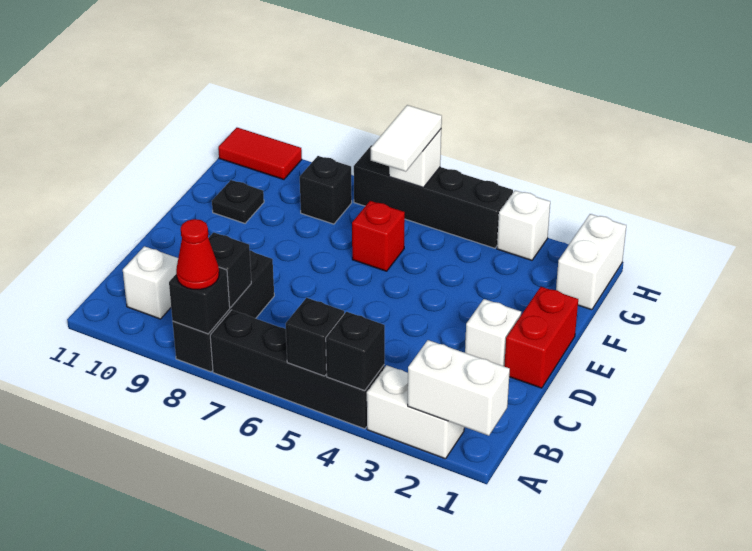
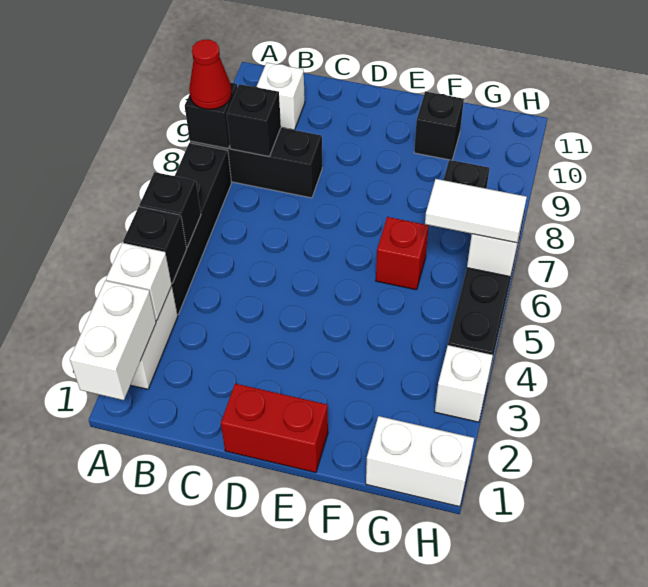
white brick D2 level 1 -> white brick A3 level 2
black plate F10 level 1 -> black brick F10 level 1
red tile H10:H11 level 1 -> none

